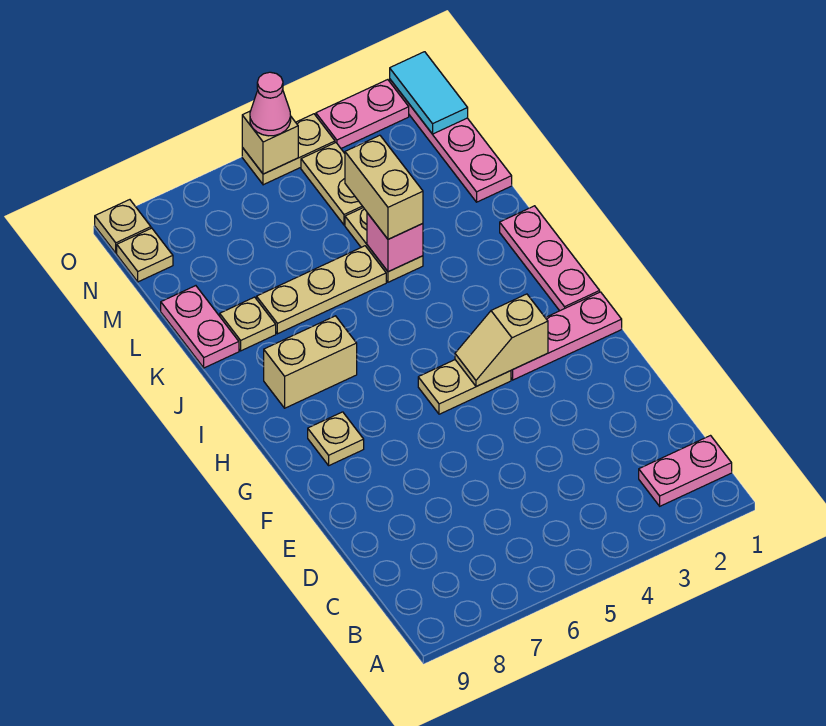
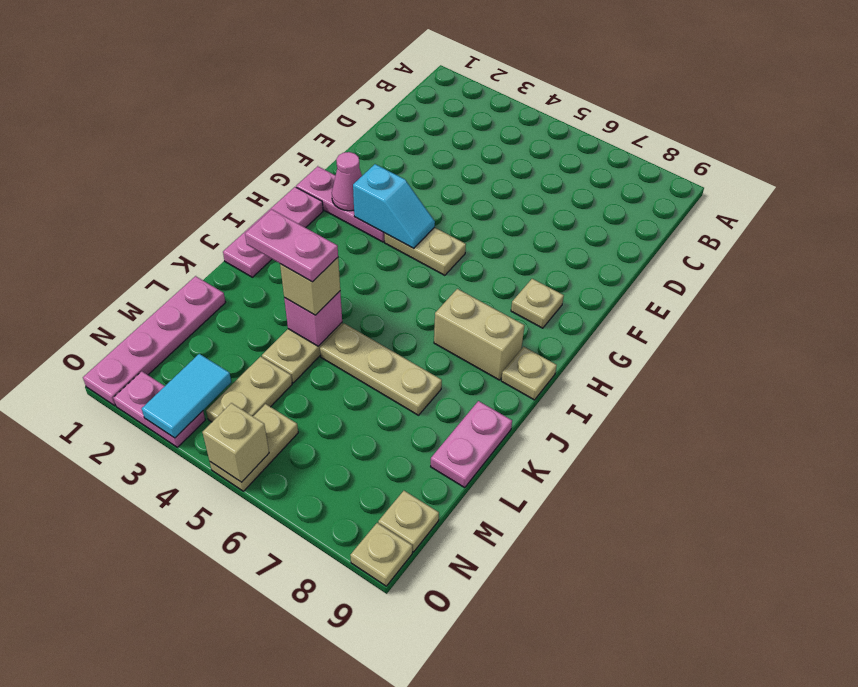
pink plate B1:B2 level 1 -> pink plate K3:K4 level 4
tan slope G3:G4 level 2 top 3 -> cyan slope G3:G4 level 2 top 3
tan brick K4:L4 level 3 -> tan brick K4 level 3
tan plate K8 level 1 -> tan plate I9 level 1
cyan tile N1:O1 level 2 -> cyan tile N3:O3 level 2
tan plate O4:O5 level 1 -> tan plate N5:O5 level 1
pink cone O5 level 3 -> pink cone G2 level 2

